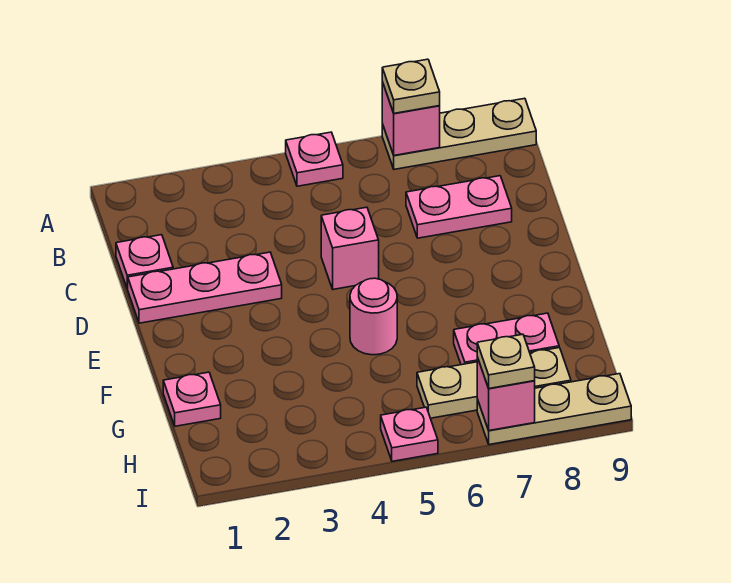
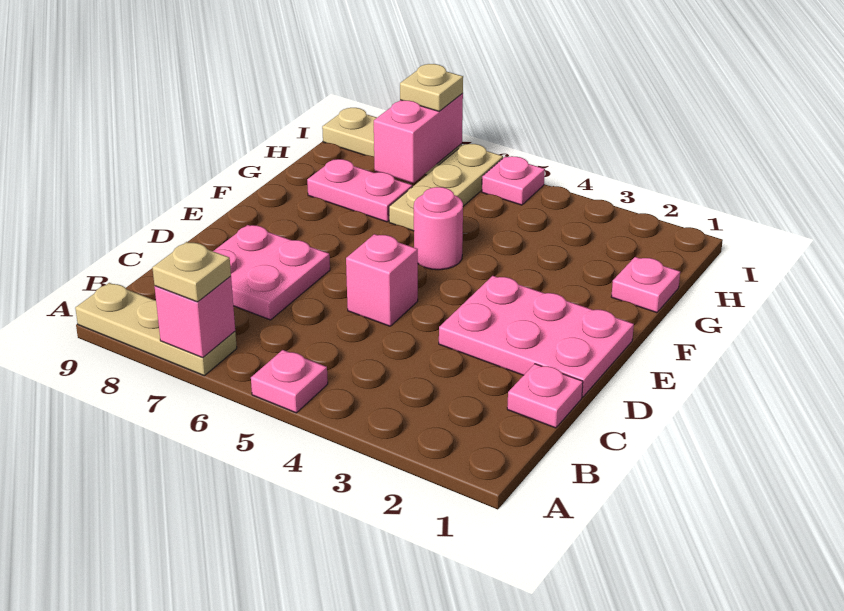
pink plate C7:C8 level 1 -> pink plate C7:D8 level 1
pink plate D1:D3 level 1 -> pink plate D1:E3 level 1
tan plate H6:H8 level 1 -> tan plate G6:I6 level 1
pink brick I7 level 2 -> pink brick H7:I7 level 2

